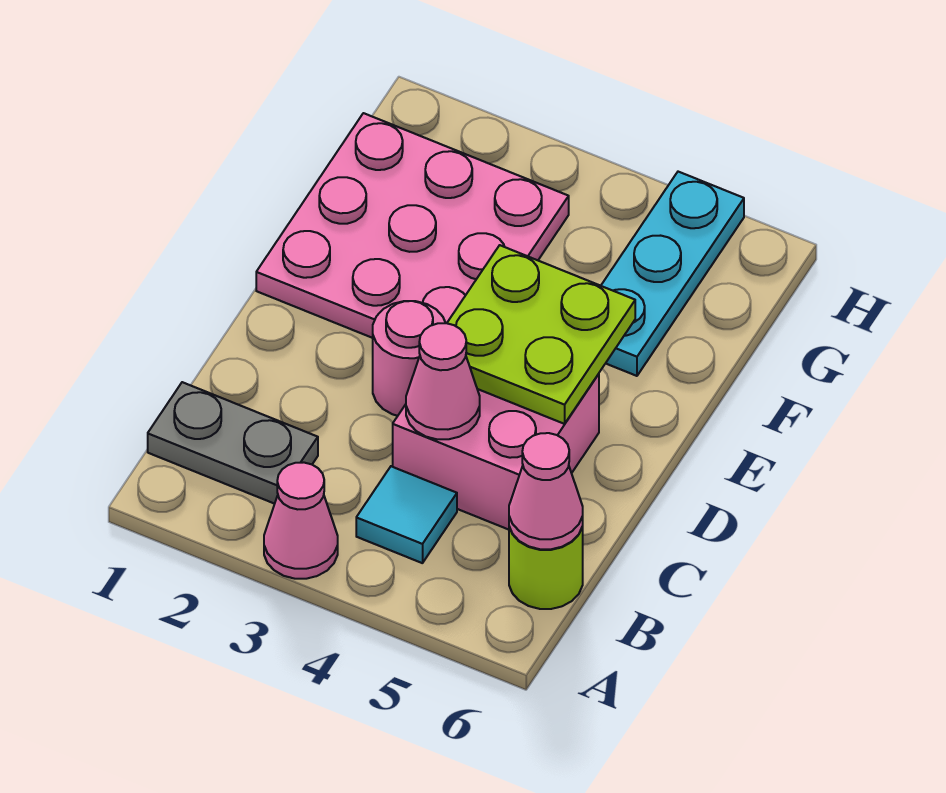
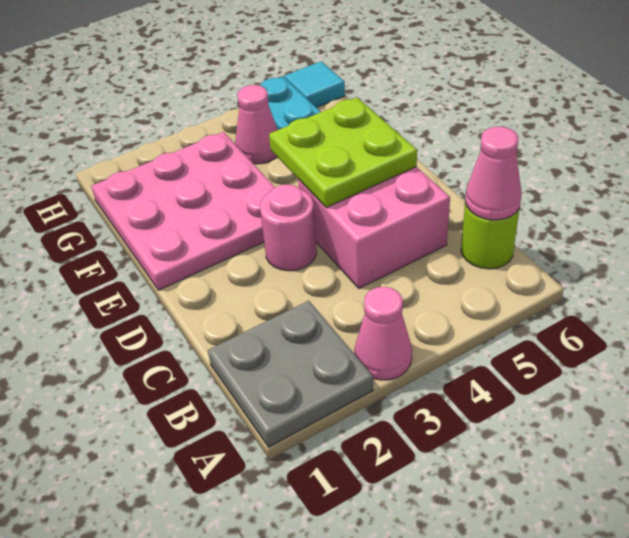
grey plate B1:B2 level 1 -> grey plate A1:B2 level 1
cyan tile B4 level 1 -> cyan tile H6 level 1
pink cone C4 level 2 -> pink cone G4 level 1

